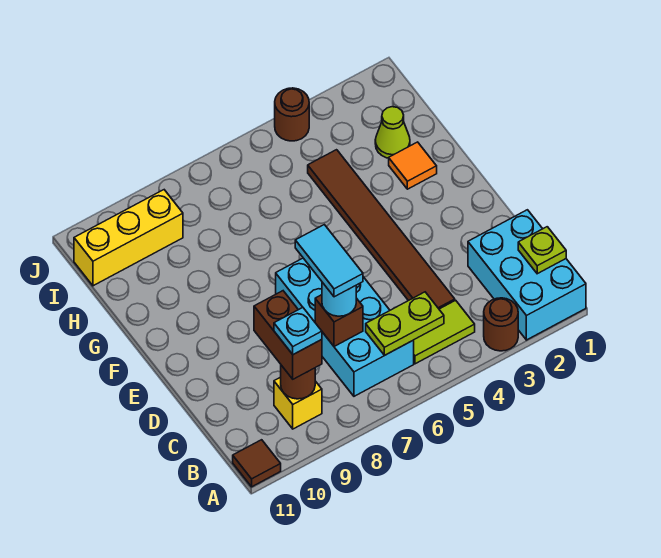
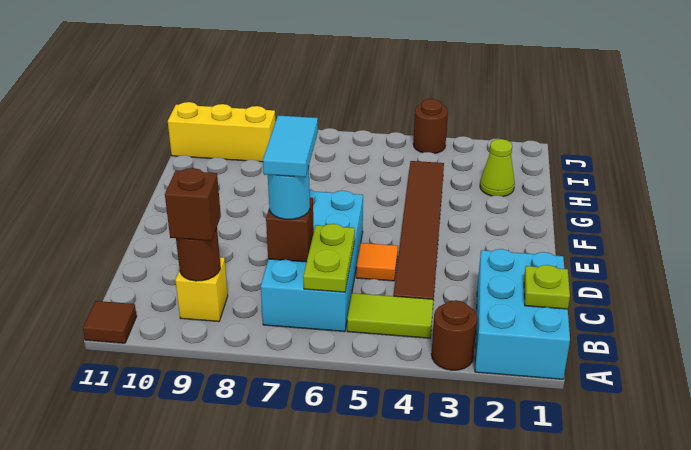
lime plate B5:B6 level 2 -> lime plate B6:C6 level 2
brown brick B9:C9 level 3 -> brown brick B9 level 3
cyan plate B9 level 4 -> none
orange tile G2 level 1 -> orange tile D5 level 1

